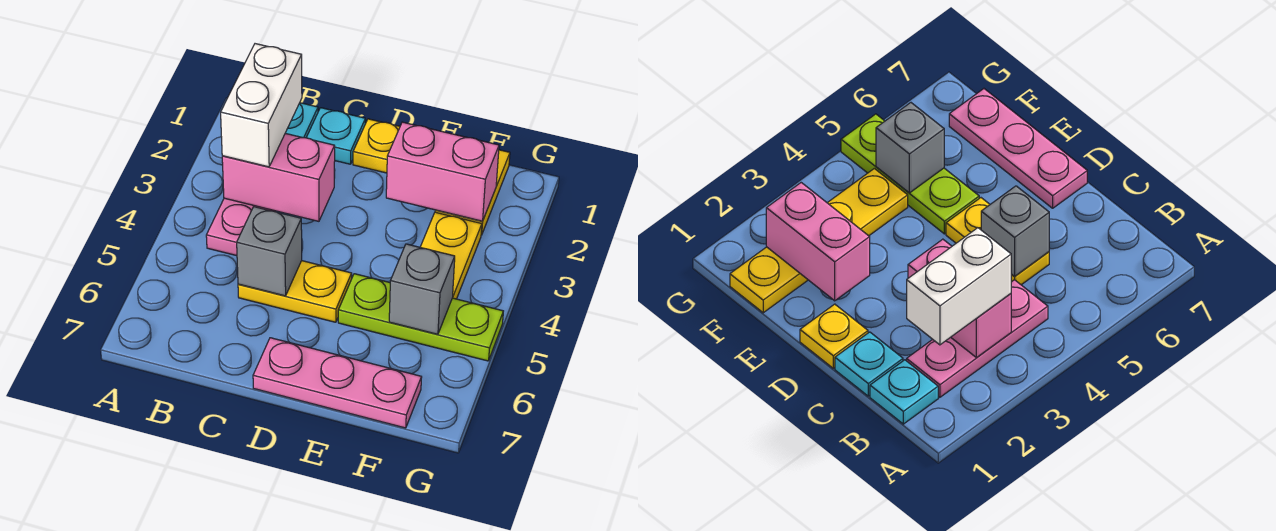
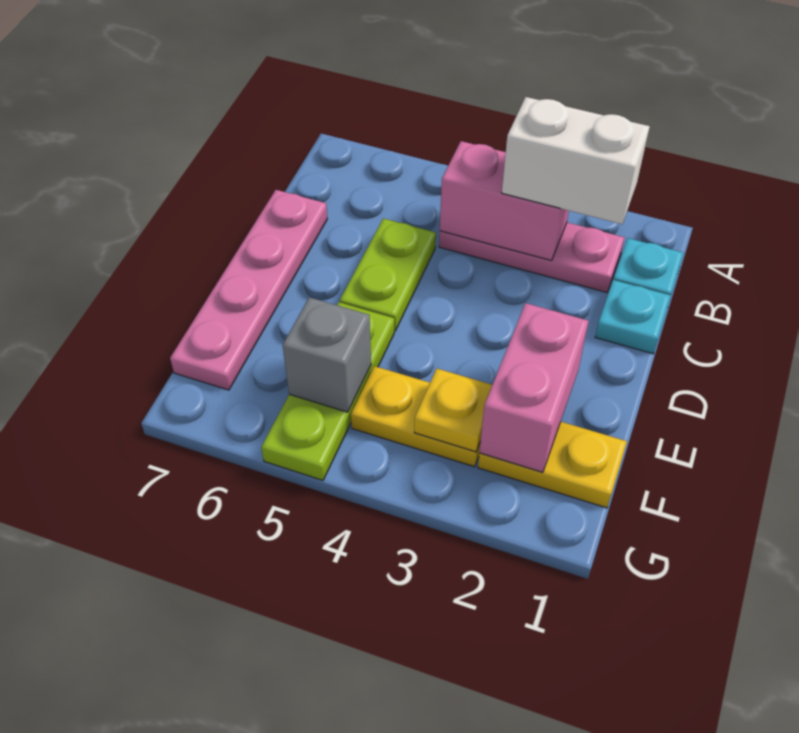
pink brick B3:C3 level 2 -> pink brick B3:B4 level 2
yellow plate C5:D5 level 1 -> lime plate C5:D5 level 1
grey brick C5 level 2 -> none
yellow plate D1 level 1 -> yellow plate F3 level 2
pink plate D7:F7 level 1 -> pink plate C7:F7 level 1

